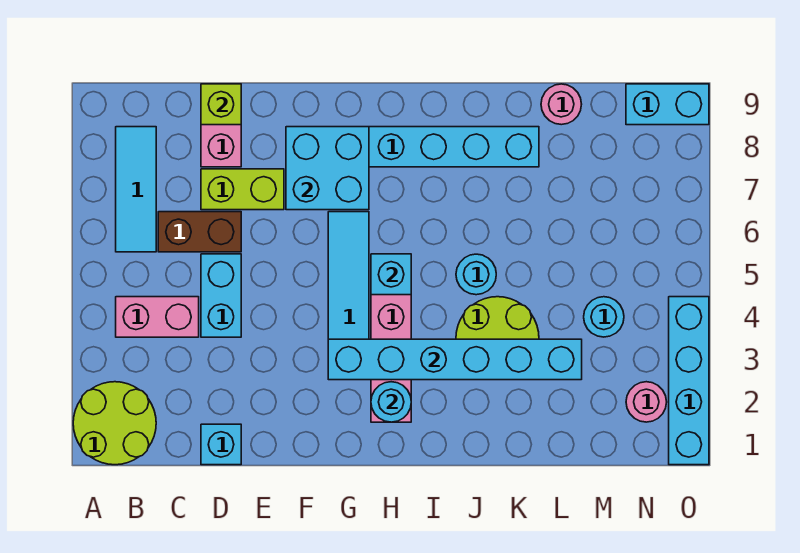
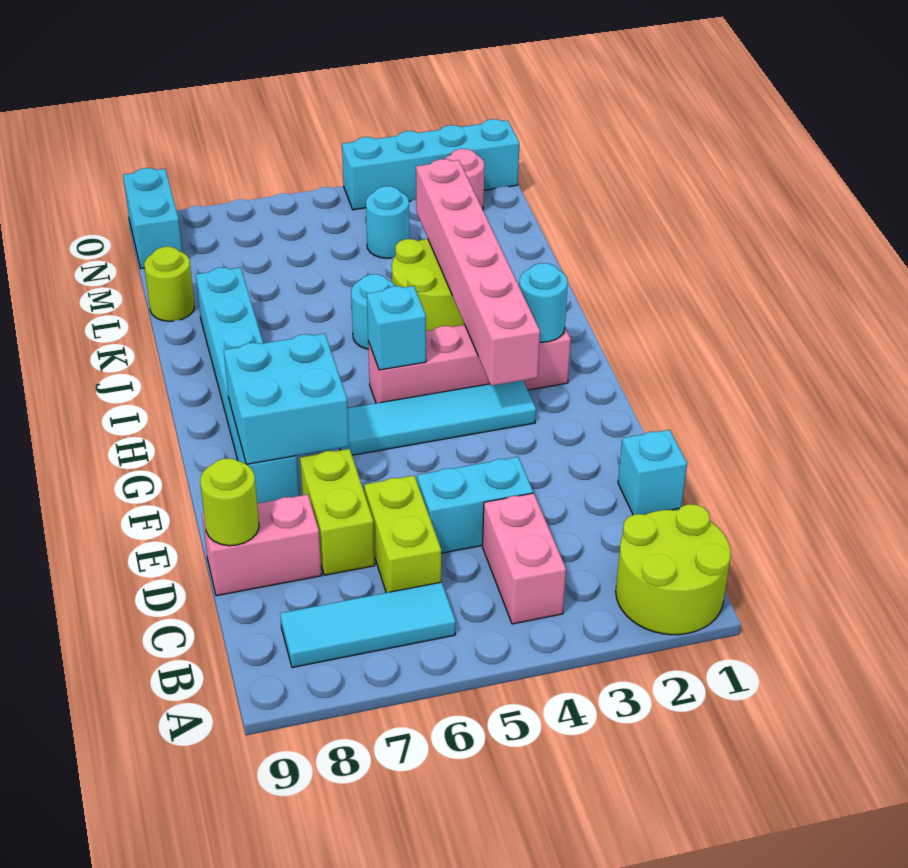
brown brick C6:D6 level 1 -> lime brick C6:D6 level 1
lime brick D9 level 2 -> lime round brick D9 level 2
cyan brick G3:L3 level 2 -> pink brick G3:L3 level 2
pink round brick L9 level 1 -> lime round brick L9 level 1

